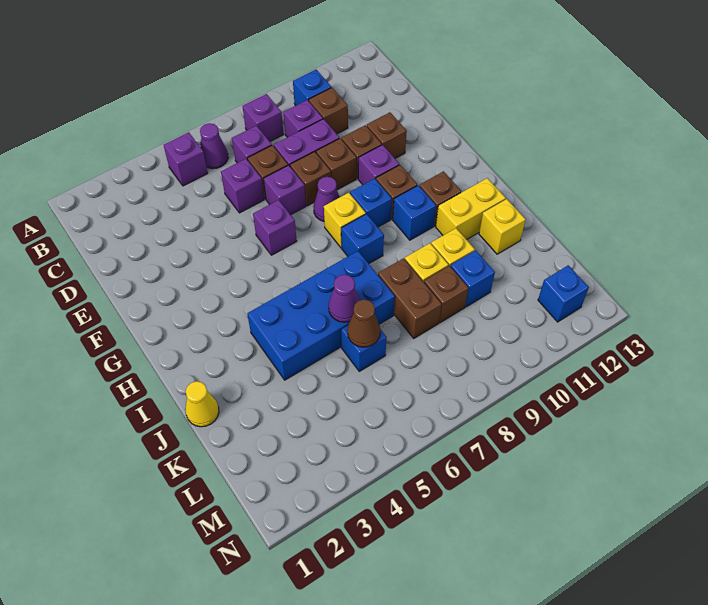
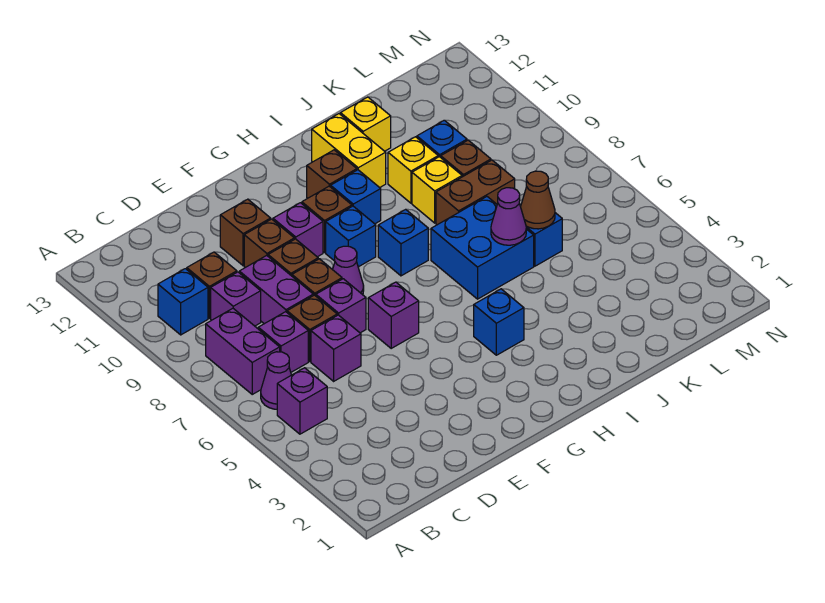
purple brick B8 level 1 -> purple brick B7:B8 level 1
yellow brick G8 level 1 -> none
blue brick I4:J7 level 1 -> blue brick I6:J7 level 1
yellow cone J1 level 1 -> none
blue brick M12 level 1 -> blue brick H4 level 1

